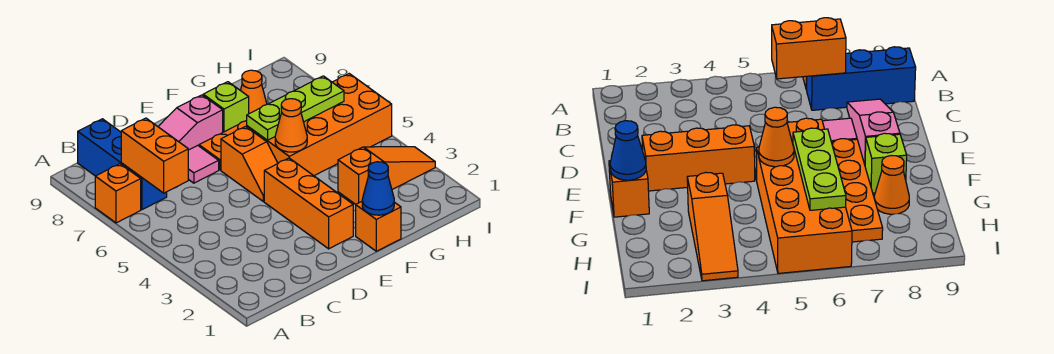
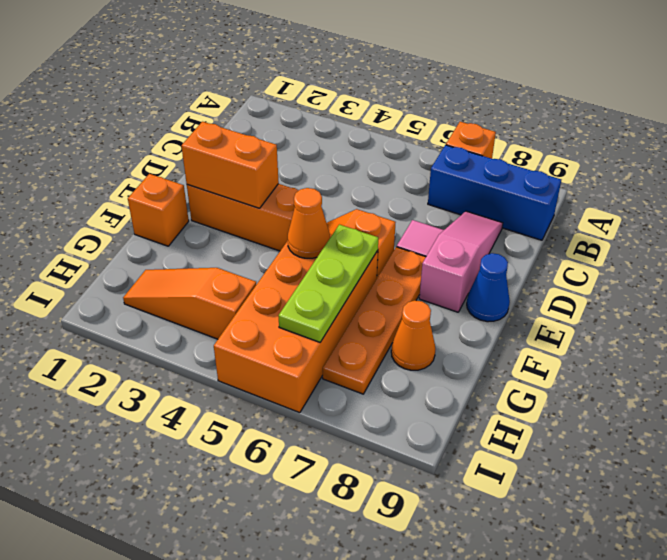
orange brick B6:B7 level 2 -> orange brick E2:E3 level 2
blue cone F1 level 2 -> blue cone E9 level 1
lime brick F8 level 1 -> none
orange slope G3:I3 level 1 top G -> orange slope H2:H4 level 1 top 4

